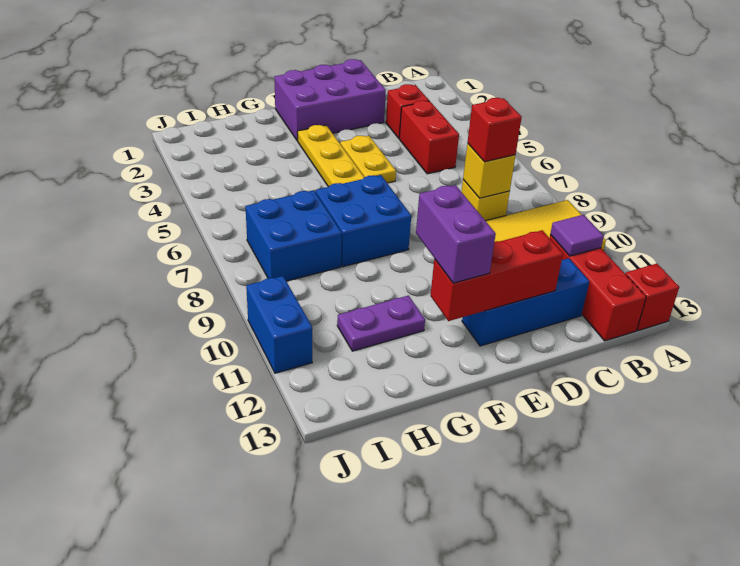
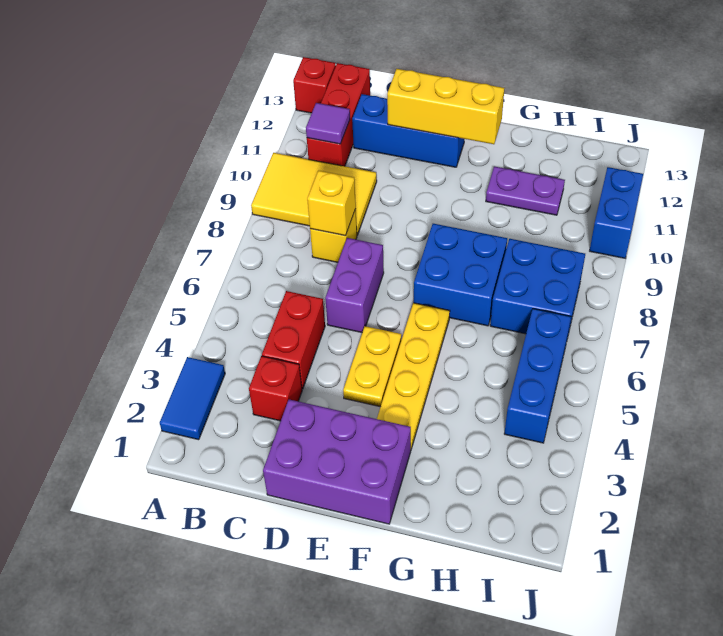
none -> blue tile A2:A3 level 1
red brick C8 level 3 -> none
red brick D12:F12 level 2 -> yellow brick D12:F12 level 2
purple brick F11:F12 level 3 -> purple brick D6:D7 level 1
none -> blue brick I4:I6 level 1

